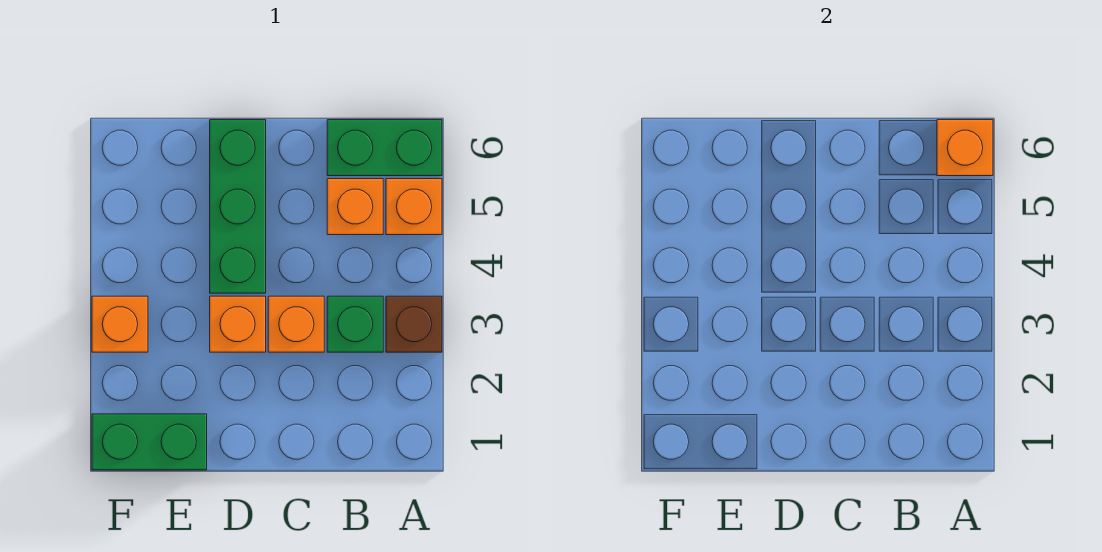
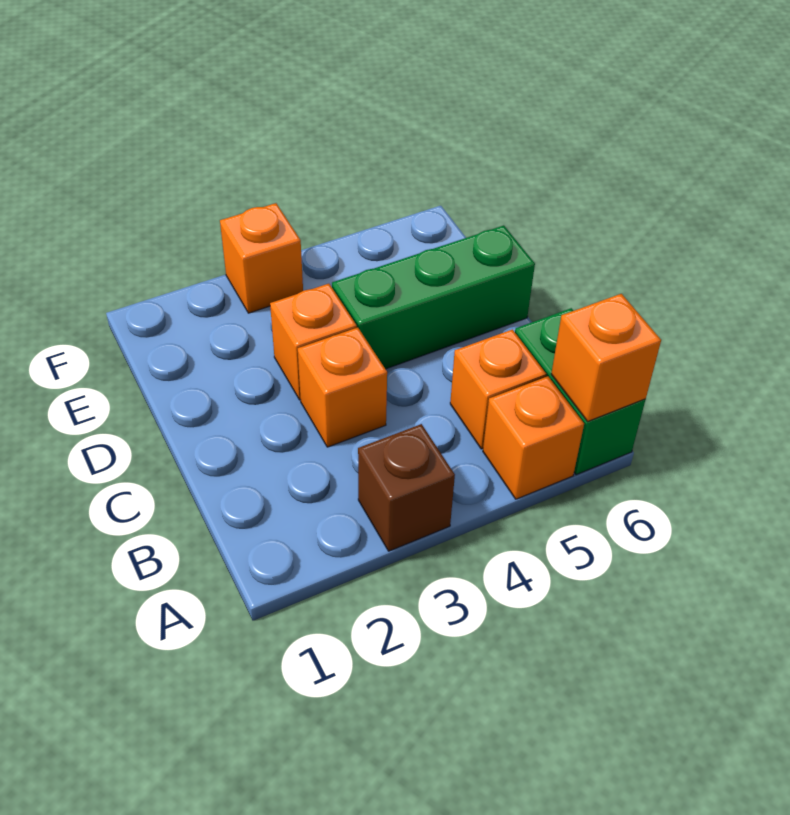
green brick B3 level 1 -> none
green brick E1:F1 level 1 -> none

